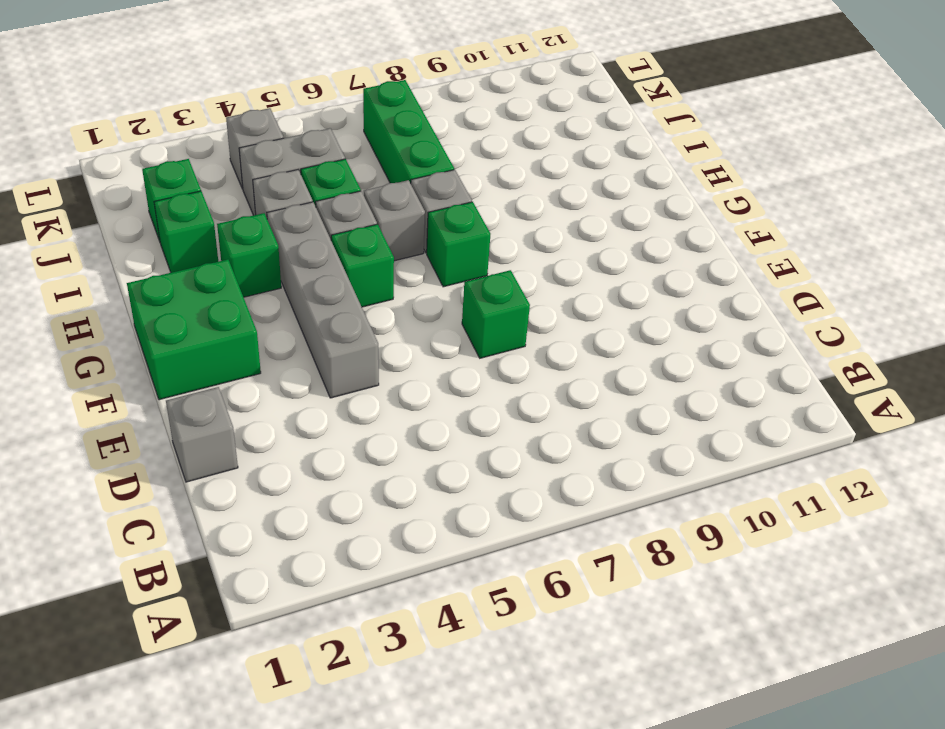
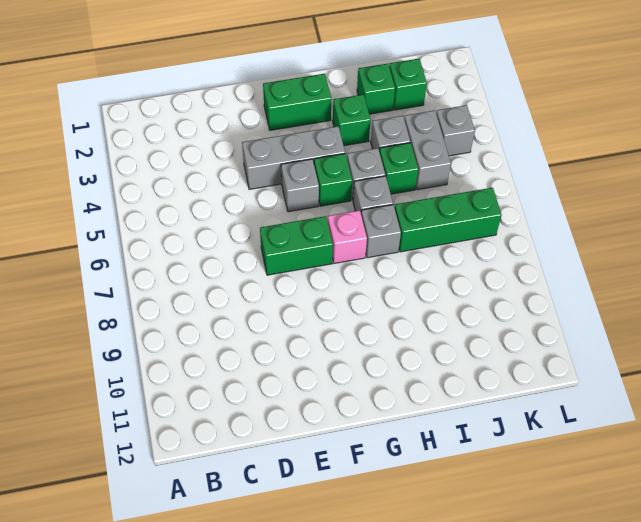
grey brick D1 level 1 -> grey brick F5 level 1
grey brick E4:H4 level 1 -> grey brick E4:G4 level 1
green brick E7 level 1 -> green brick E7:F7 level 1
green brick F1:G2 level 1 -> green brick F2:G2 level 1
green brick G7 level 1 -> pink brick G7 level 1

